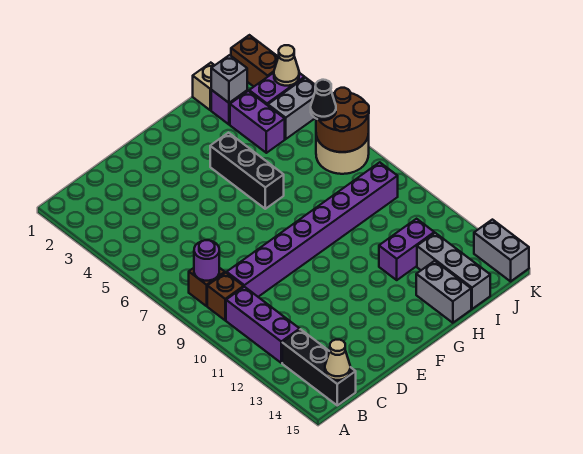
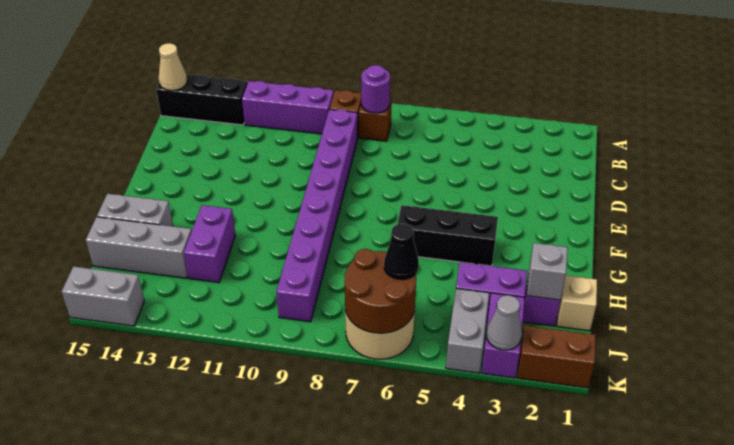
tan cone K3 level 2 -> grey cone K3 level 2

